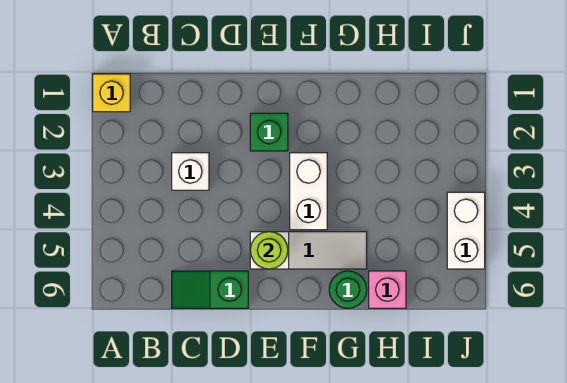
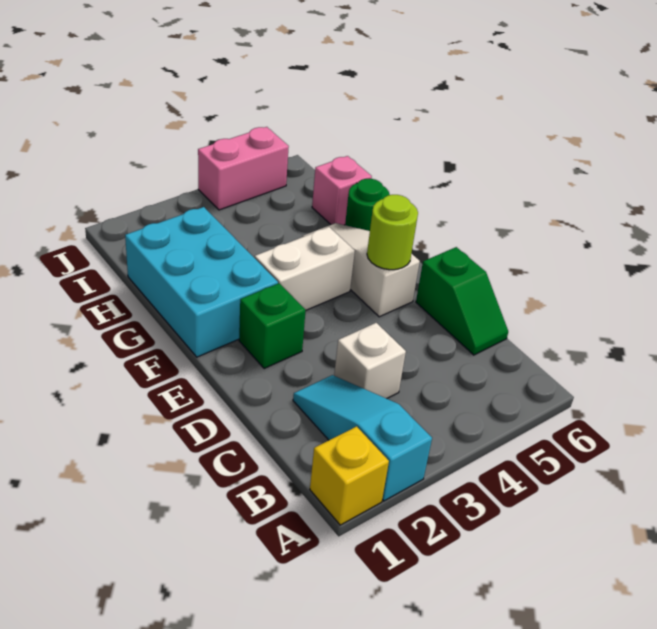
none -> cyan slope A2:C2 level 1 top A
none -> cyan brick F1:H2 level 1
white brick J4:J5 level 1 -> pink brick J4:J5 level 1

